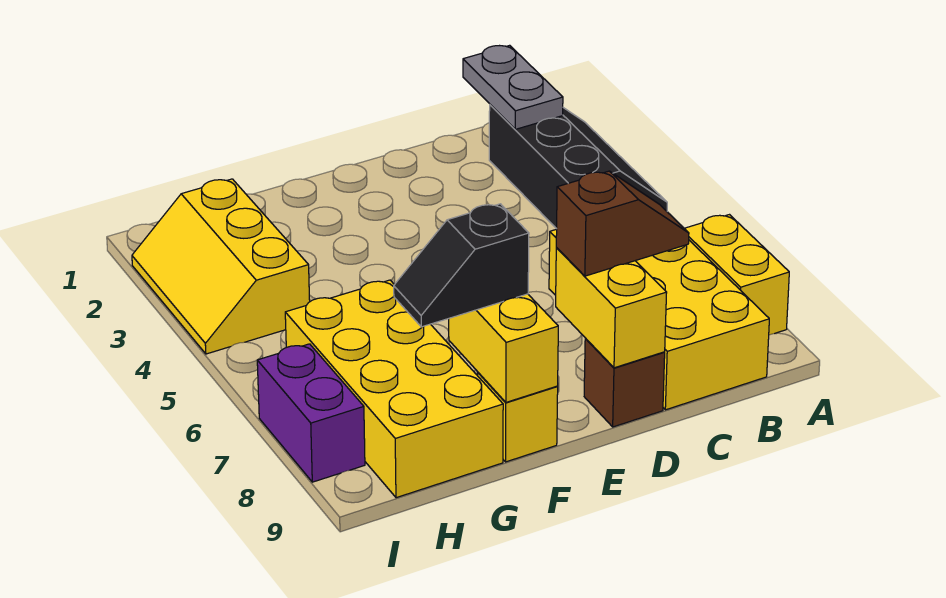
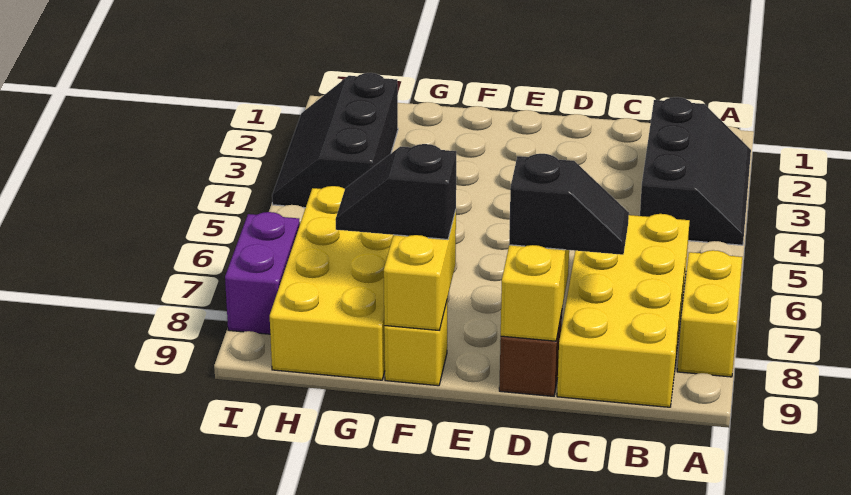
grey plate B1:B2 level 2 -> none
brown slope C8:D8 level 3 top D -> black slope C8:D8 level 3 top D
yellow slope H2:I4 level 1 top H -> black slope H2:I4 level 1 top H

